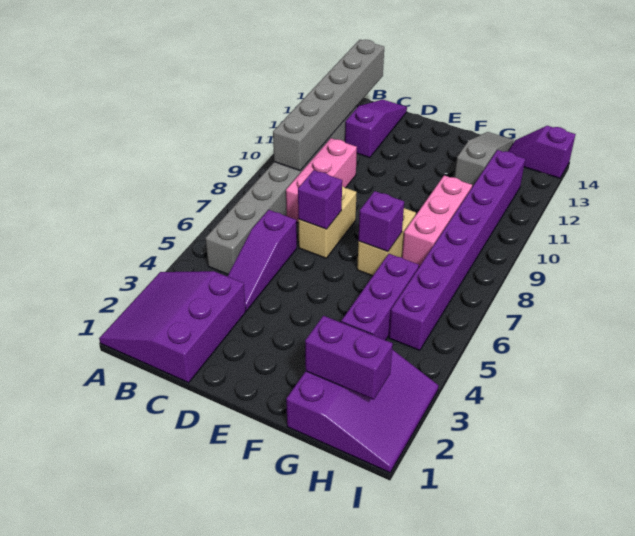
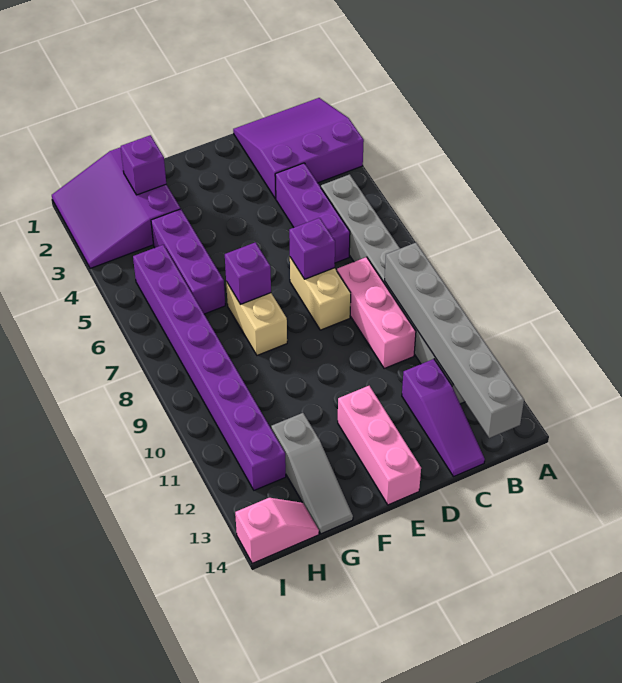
purple slope A1:C3 level 1 top C -> purple slope A1:C3 level 1 top 3
purple slope C4:C6 level 1 top 6 -> purple brick C4:C6 level 1
purple brick G2:H2 level 2 -> purple brick G2 level 2
pink brick G8:G10 level 1 -> pink brick E12:E14 level 1
purple slope H14:I14 level 1 top I -> pink slope H14:I14 level 1 top I

